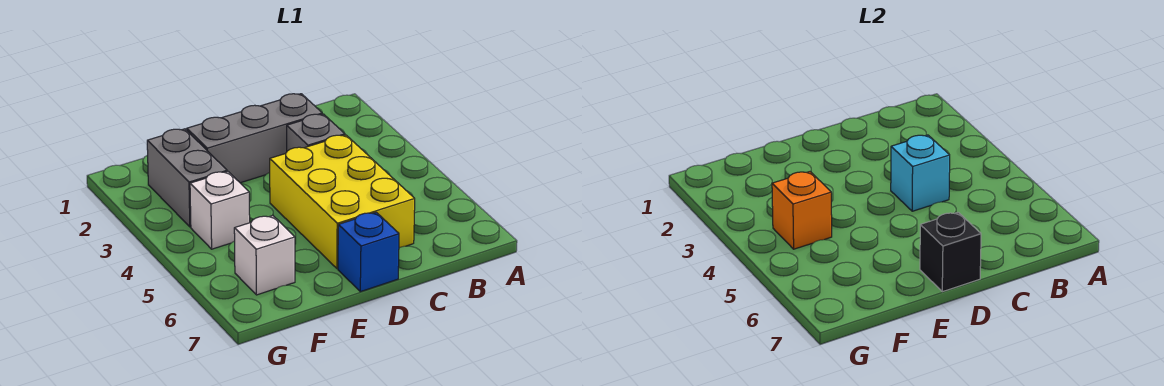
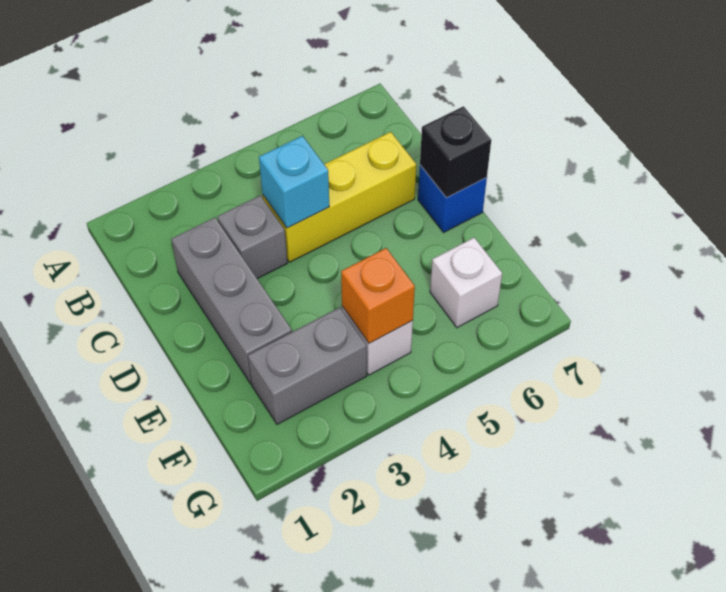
yellow brick C4:D6 level 1 -> yellow brick C4:C6 level 1

